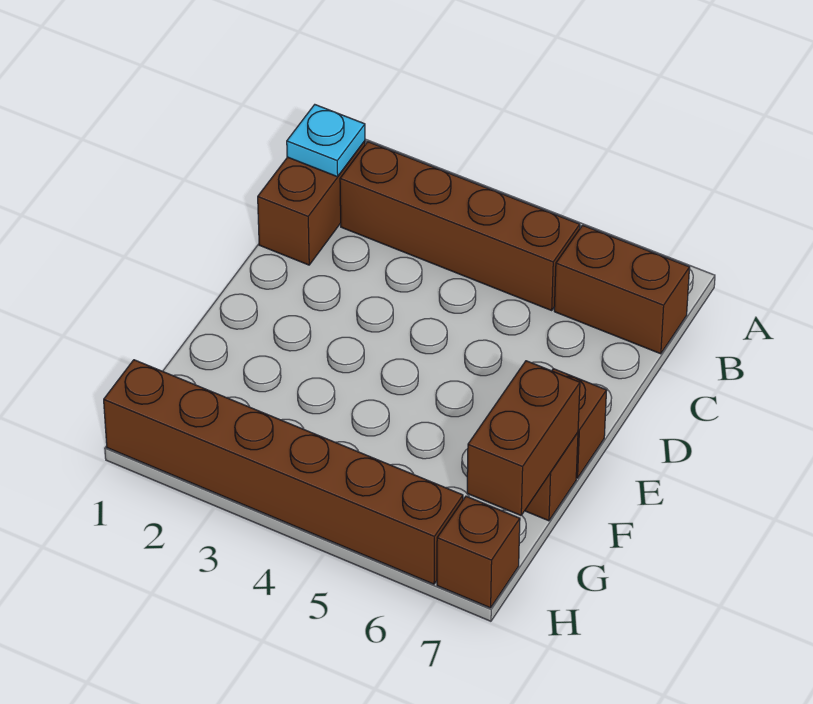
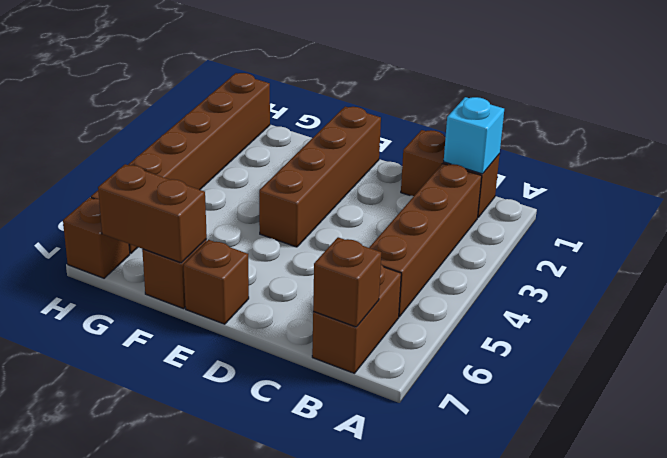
cyan plate B1 level 2 -> cyan brick B1 level 2
none -> brown brick B7 level 2
none -> brown brick E1:E4 level 1

